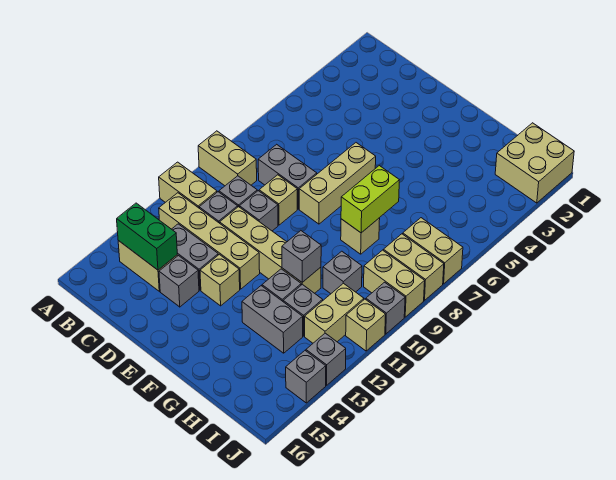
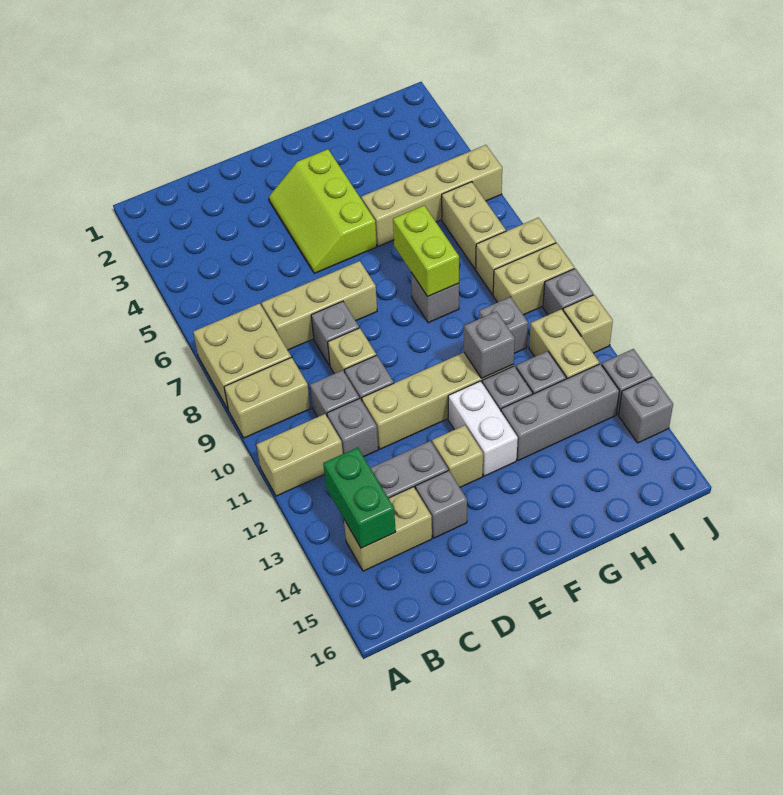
tan brick B12:E12 level 1 -> tan brick G5:J5 level 1
green brick B14:C14 level 2 -> green brick B13:B14 level 2
grey brick C8:D8 level 1 -> grey brick D8 level 1
none -> lime slope E3:F5 level 1 top F
tan brick E6:E8 level 1 -> tan brick C7:E7 level 1
none -> white brick F12:F13 level 1
tan brick G8 level 1 -> grey brick G8 level 1
grey brick G13:H13 level 1 -> grey brick G13:I13 level 1
tan brick I1:J2 level 1 -> tan brick A7:B8 level 1
tan brick I7:J7 level 1 -> tan brick I6:I7 level 1

